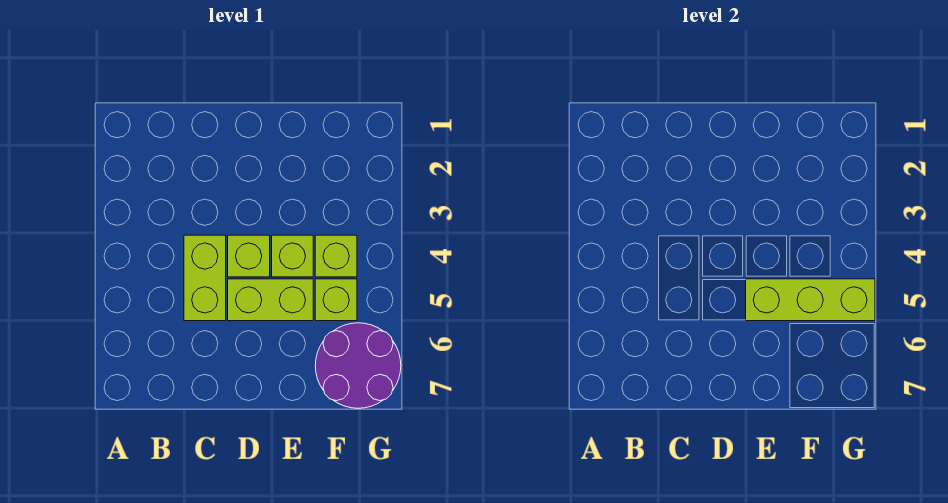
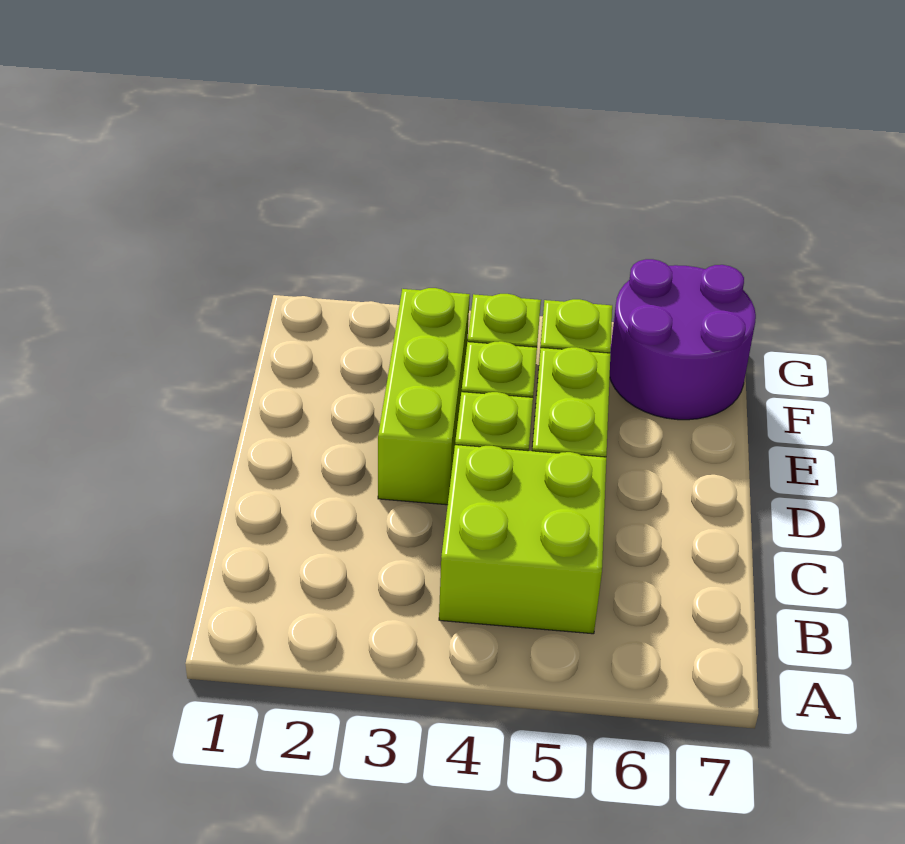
lime brick C4:C5 level 1 -> lime brick B4:C5 level 1
lime brick E5:G5 level 2 -> lime brick D3:F3 level 1

